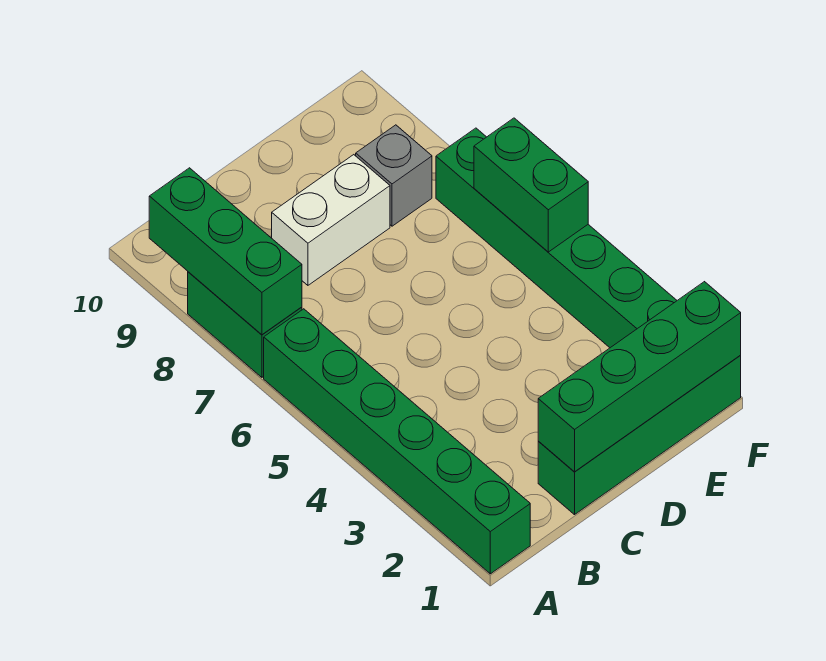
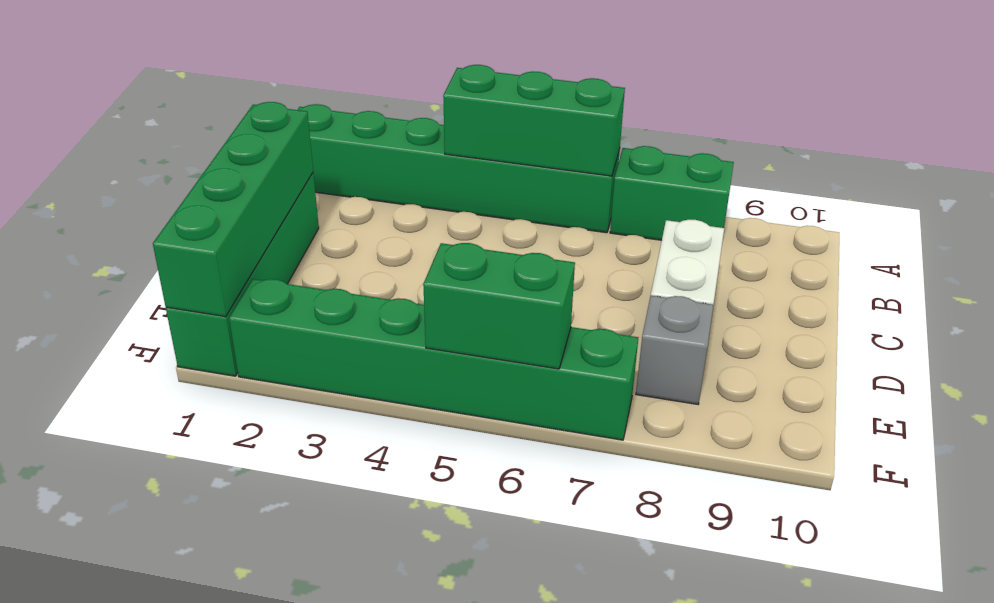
green brick A7:A9 level 2 -> green brick A4:A6 level 2

